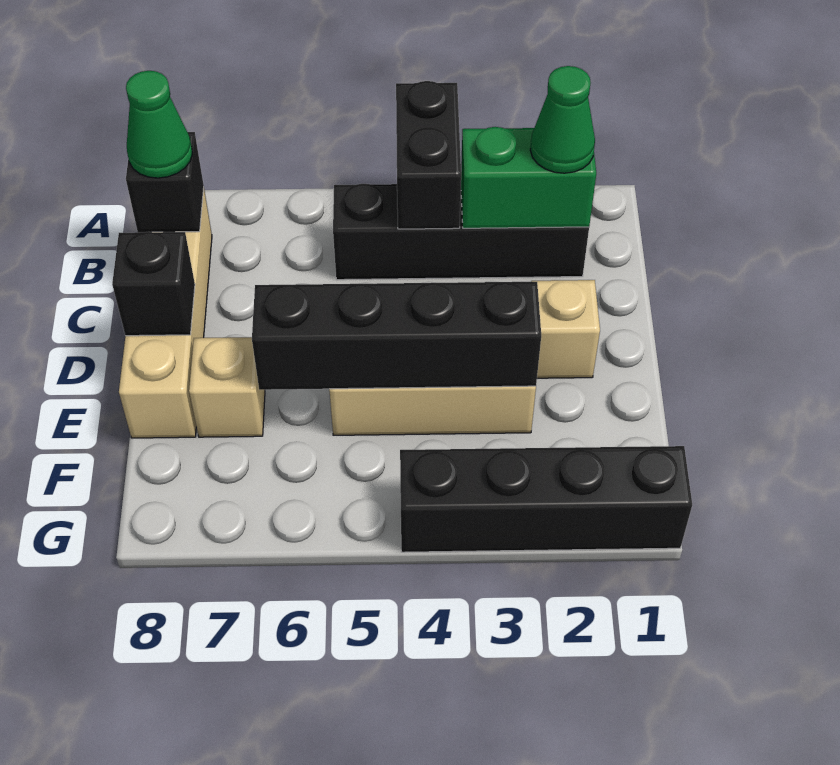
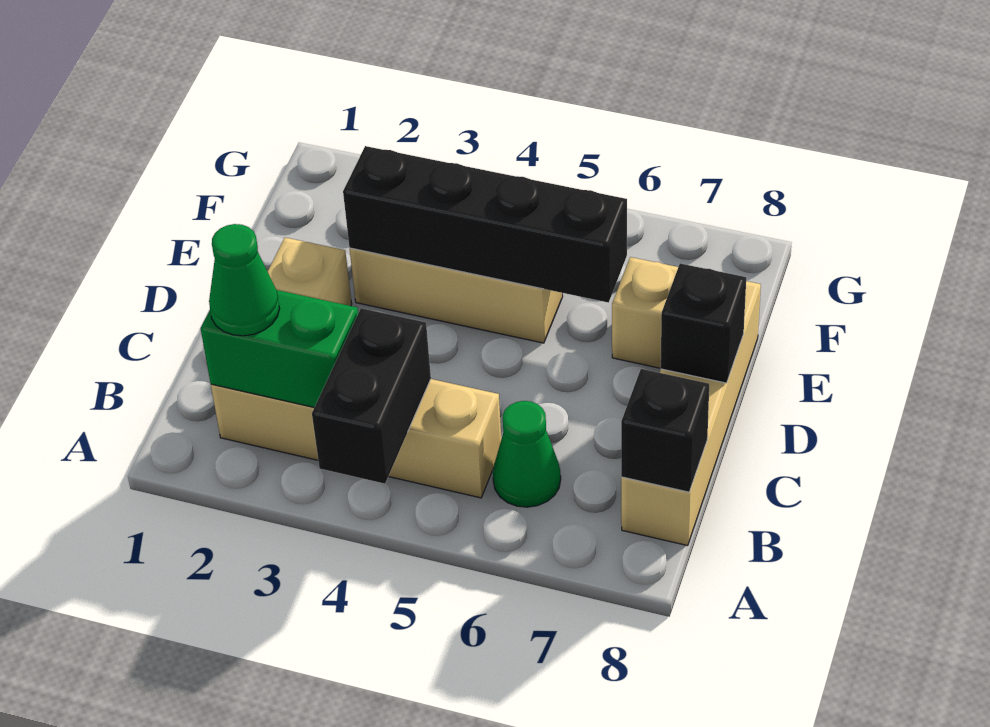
black brick B2:B5 level 1 -> tan brick B2:B5 level 1
green cone B8 level 3 -> green cone B6 level 1
black brick G1:G4 level 1 -> none

